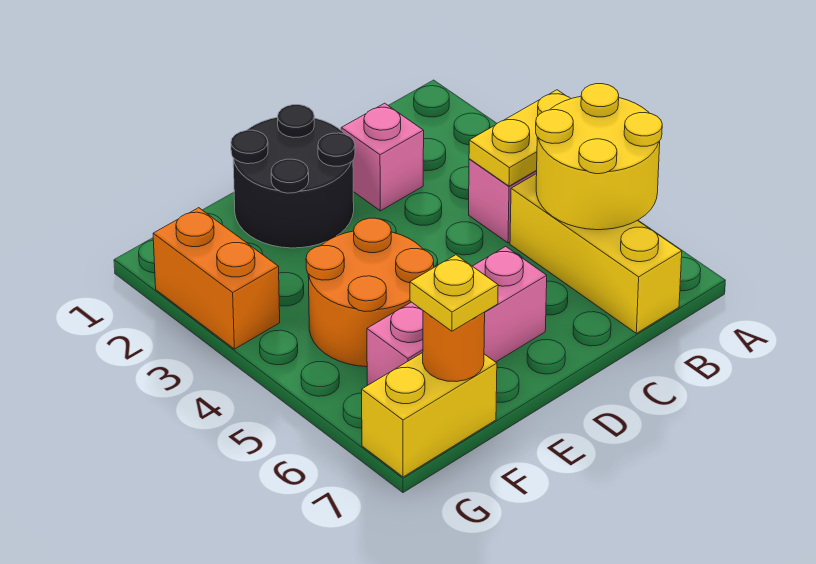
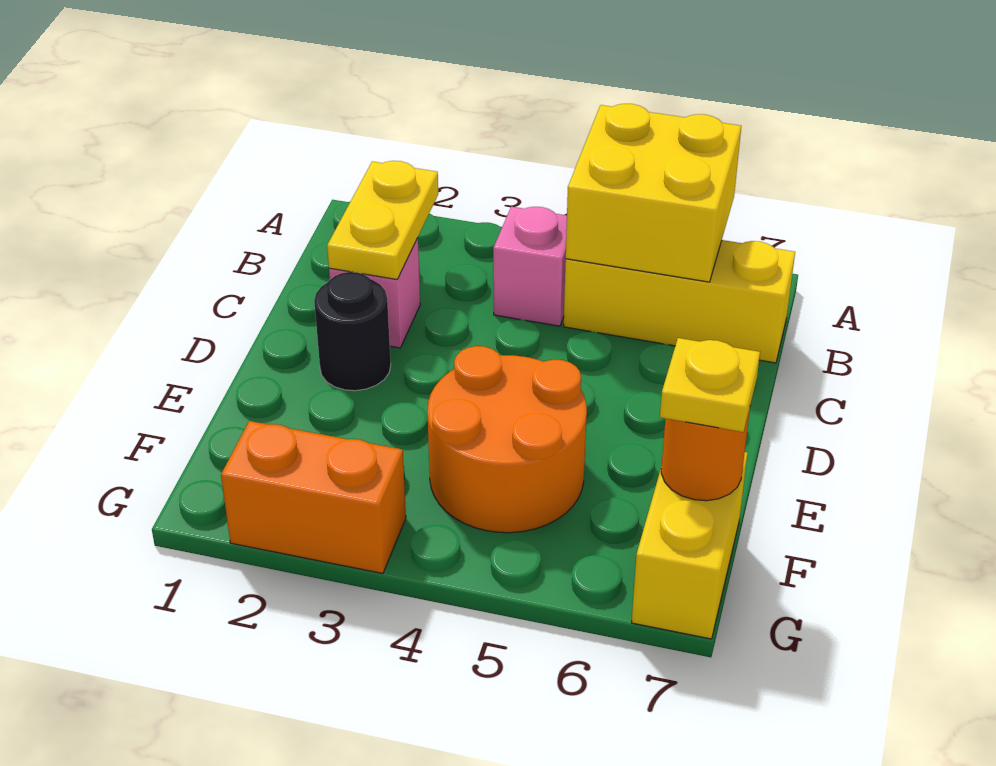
yellow plate A4:B4 level 2 -> yellow plate B2:C2 level 2
yellow round brick A5:B6 level 2 -> yellow brick A5:B6 level 2
black round brick D1:E2 level 1 -> black round brick D2 level 1
pink brick D6:F6 level 1 -> none

